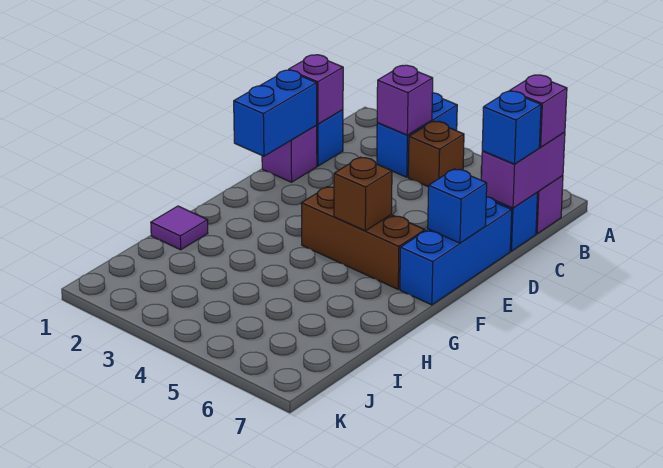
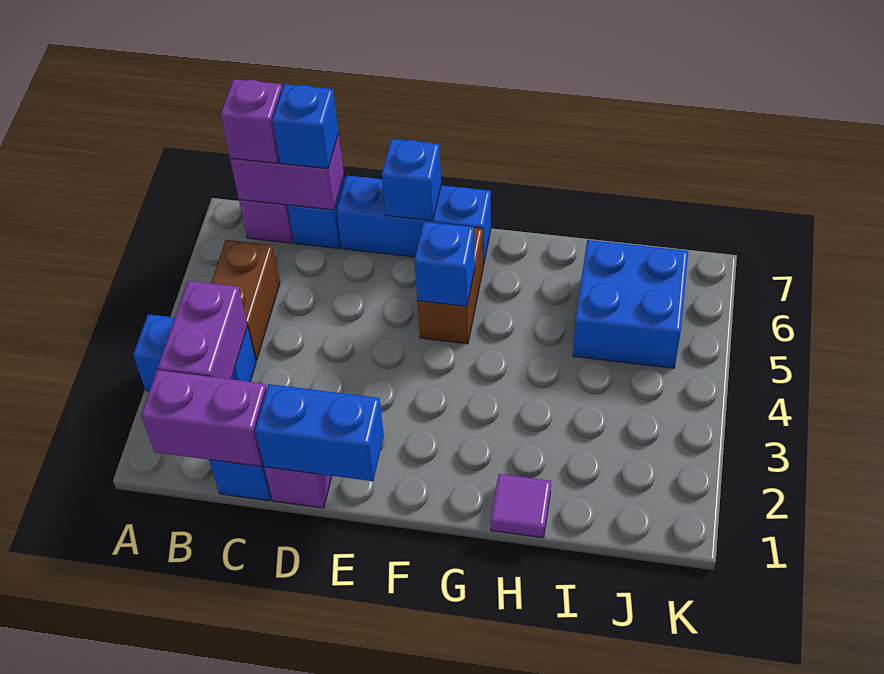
purple brick B3 level 2 -> purple brick B2:B3 level 2
brown brick B4 level 1 -> brown brick B4:B5 level 1
purple brick C1 level 2 -> purple brick B1:C1 level 2
brown brick F4:F6 level 1 -> brown brick F5:F6 level 1
brown brick F5 level 2 -> blue brick F5 level 2
none -> blue brick I5:J6 level 1

